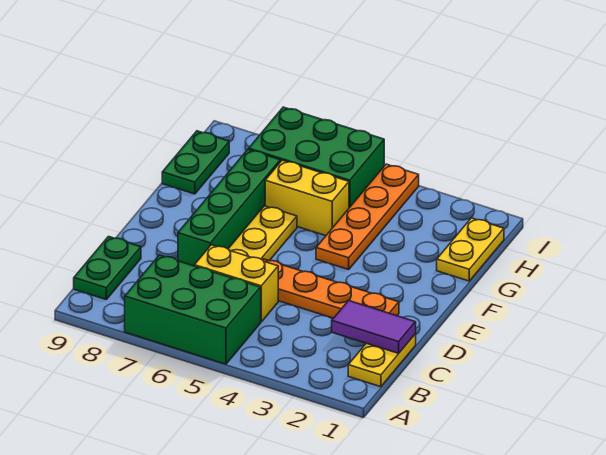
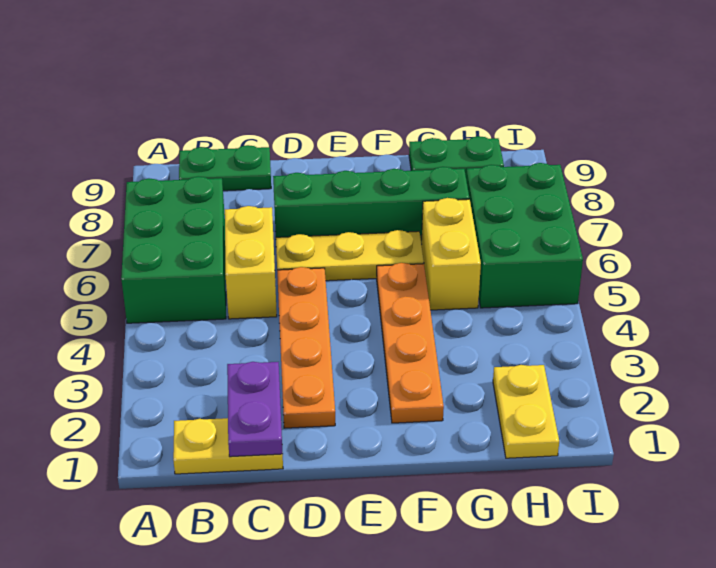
purple tile C1:C2 level 2 -> purple plate C1:C2 level 2
orange plate F4:I4 level 1 -> orange plate F2:F5 level 1
yellow plate G1:H1 level 1 -> yellow plate H1:H2 level 1

